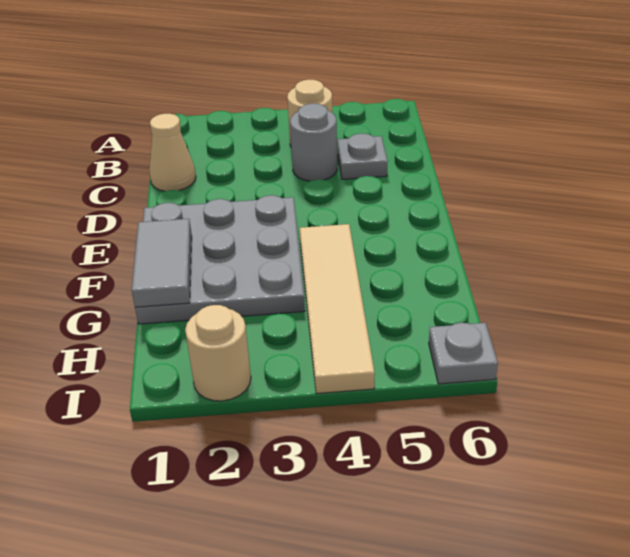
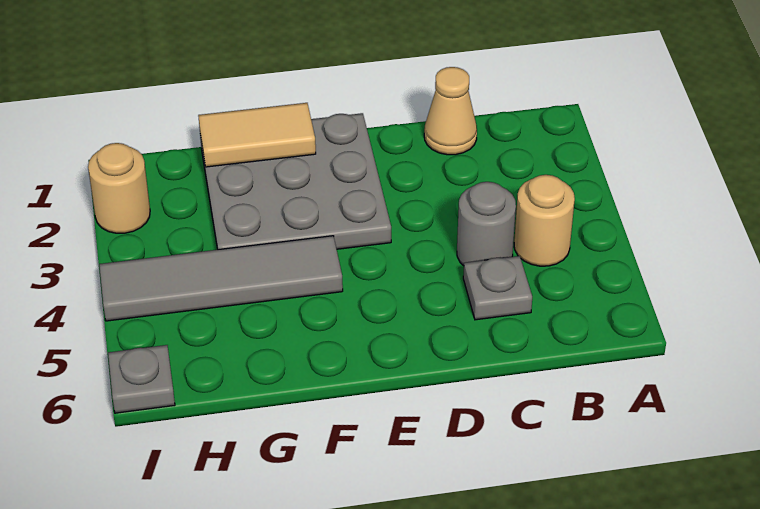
grey tile F1:G1 level 2 -> tan tile F1:G1 level 2
tan tile F4:I4 level 1 -> grey tile F4:I4 level 1

